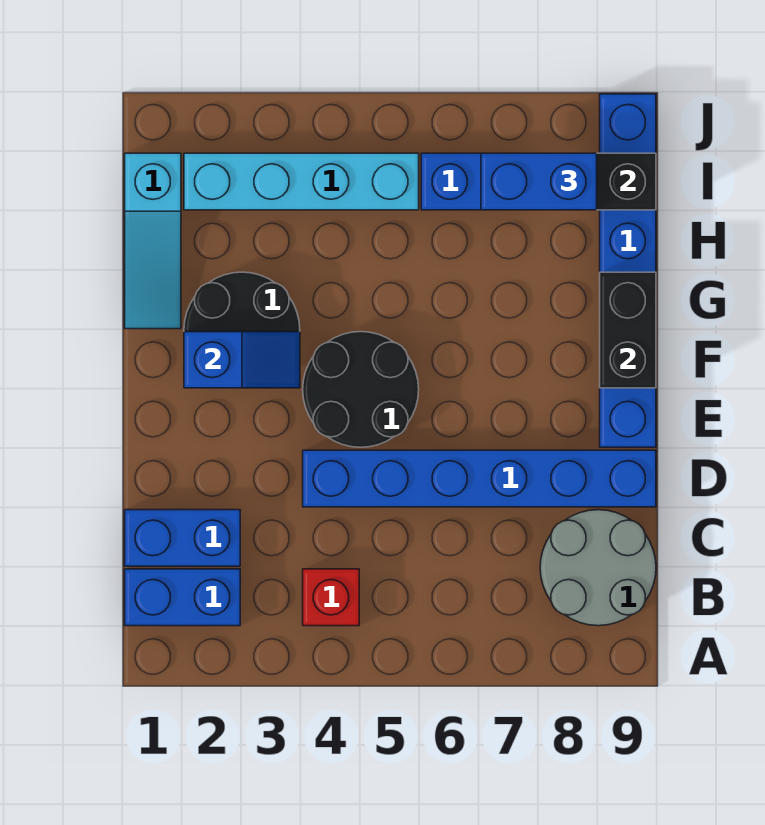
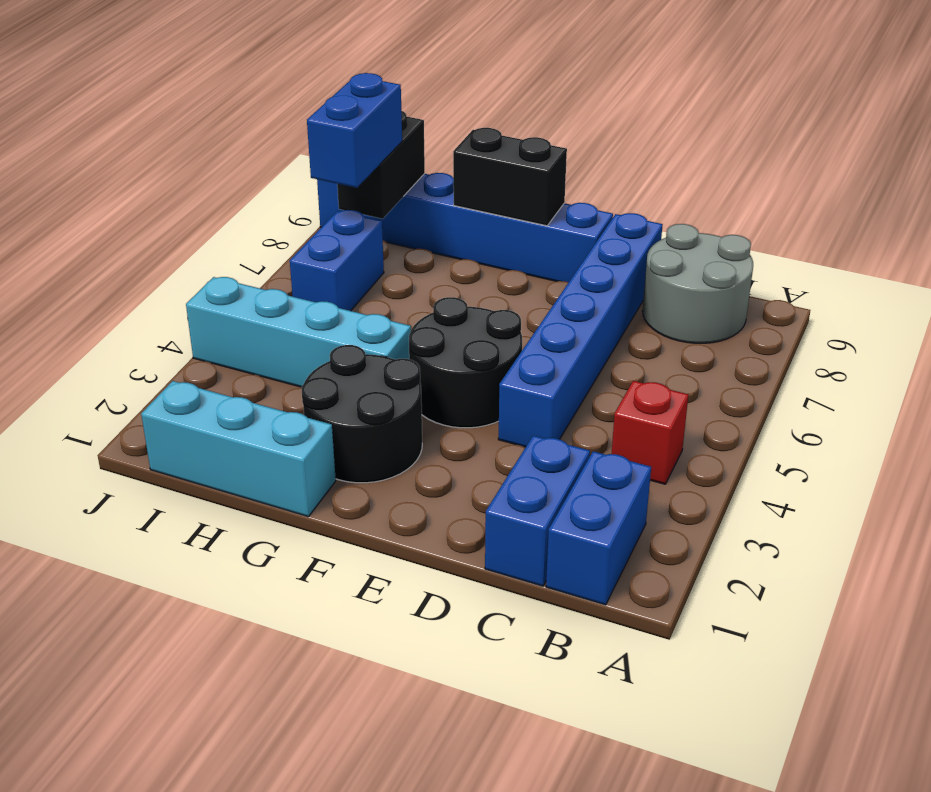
blue slope F2:F3 level 2 top 2 -> none
cyan slope G1:I1 level 1 top I -> cyan brick G1:I1 level 1
cyan brick I2:I5 level 1 -> cyan brick G4:J4 level 1

